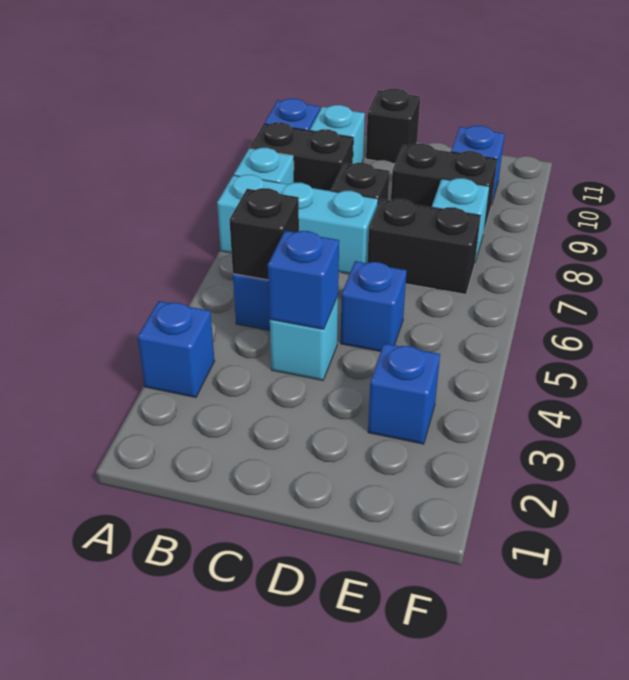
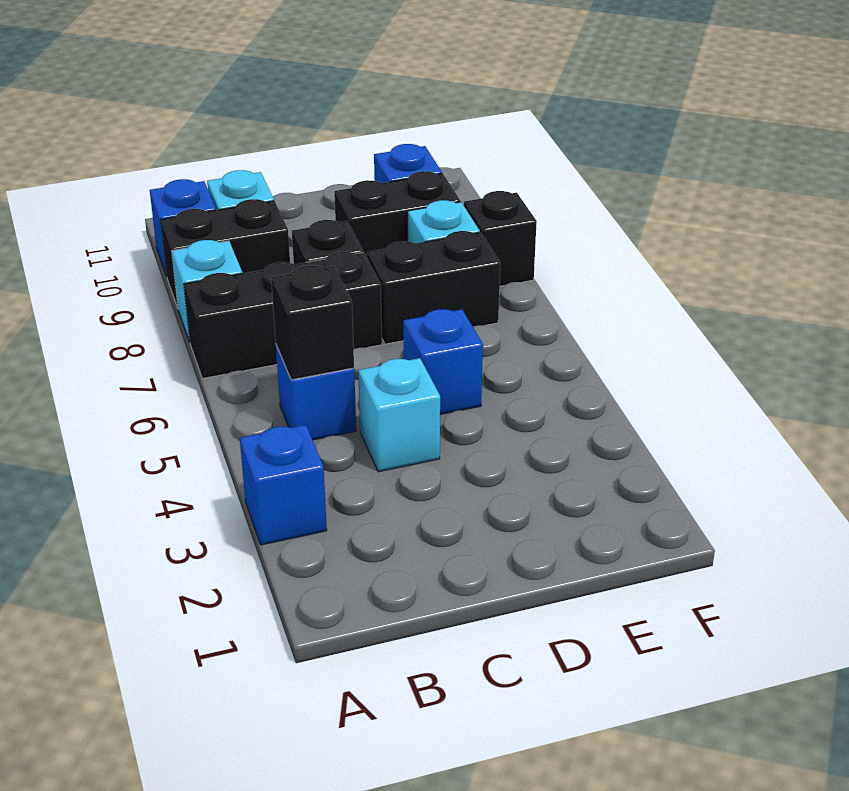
cyan brick A7:C7 level 1 -> black brick A7:C7 level 1
blue brick C4 level 2 -> none
black brick C11 level 1 -> black brick F8 level 1
blue brick E3 level 1 -> none

